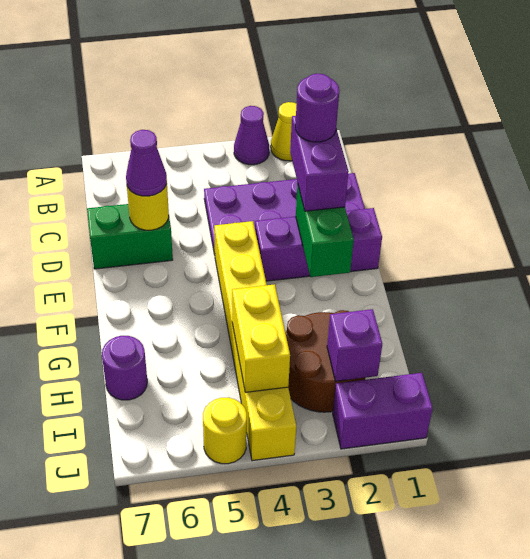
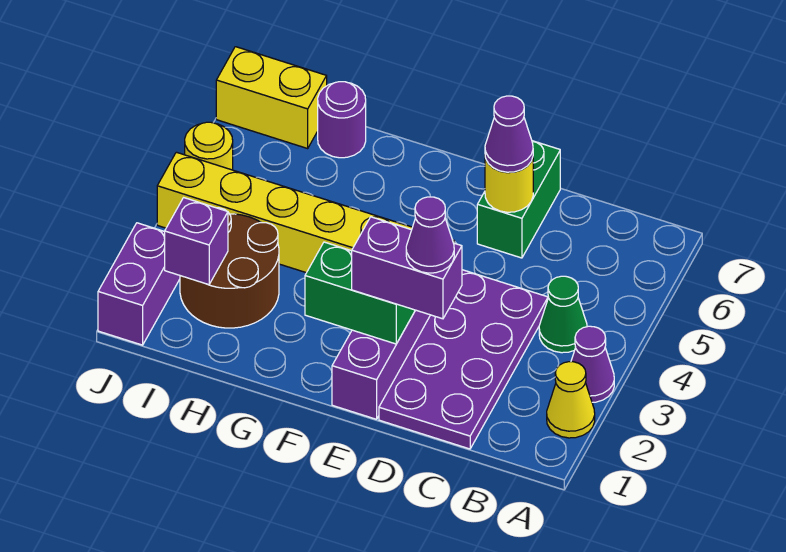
none -> green cone B4 level 1
purple round brick D2 level 4 -> purple cone D2 level 4
yellow brick H4:I4 level 2 -> yellow brick I7:J7 level 1

